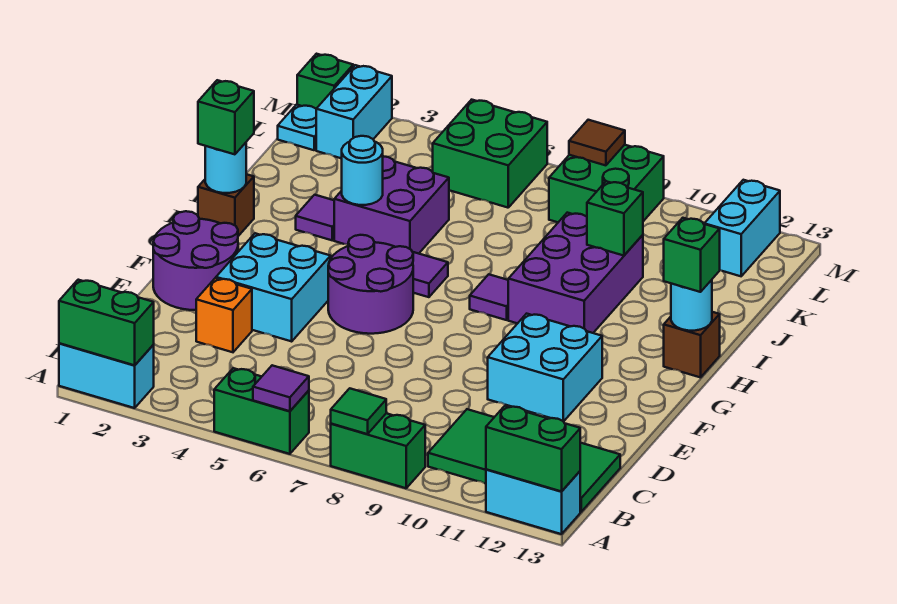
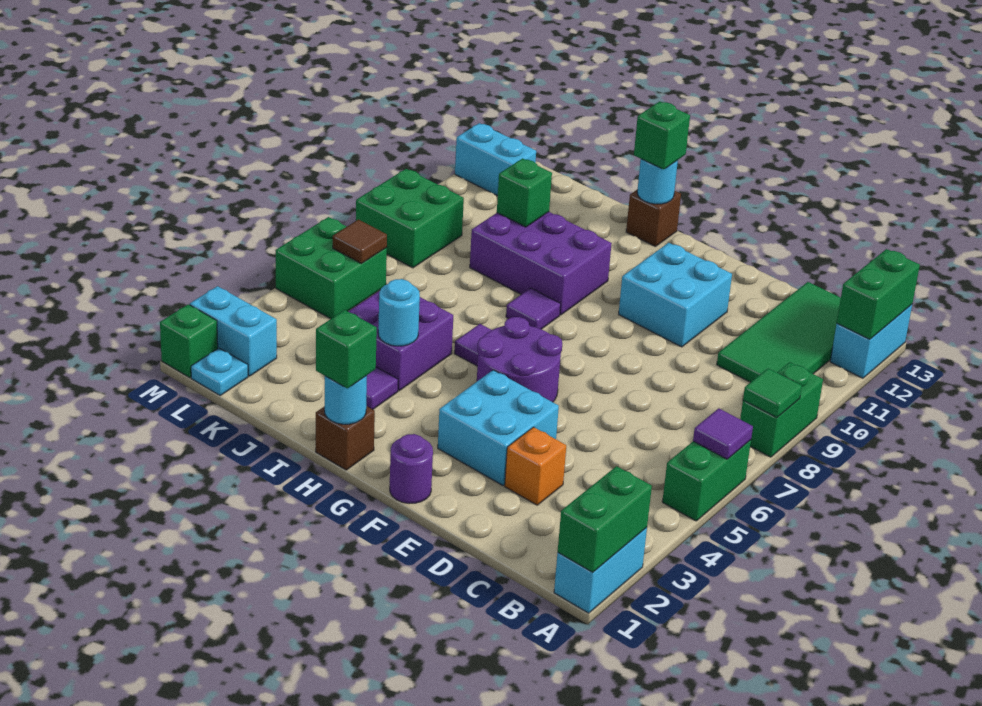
purple round brick E1:F2 level 1 -> purple round brick F1 level 1
brown tile M8 level 2 -> brown tile L6 level 2

